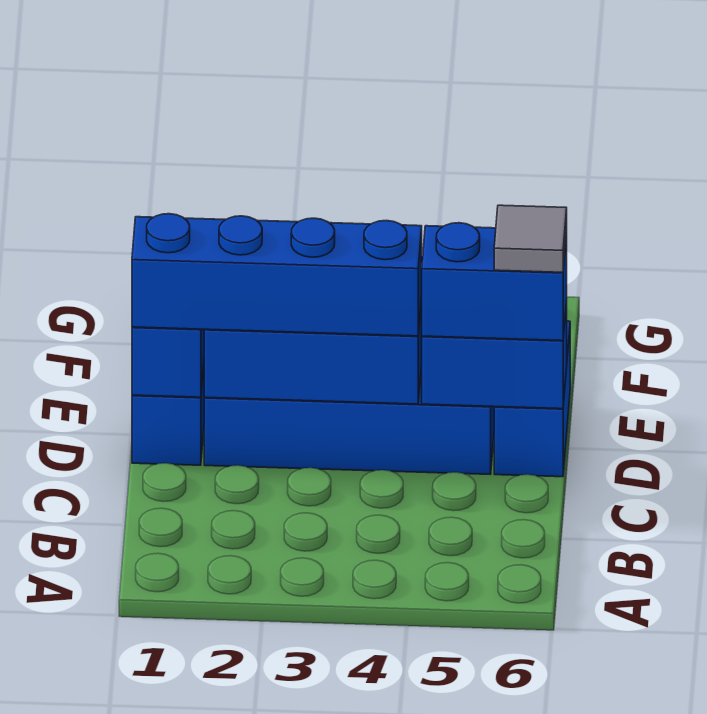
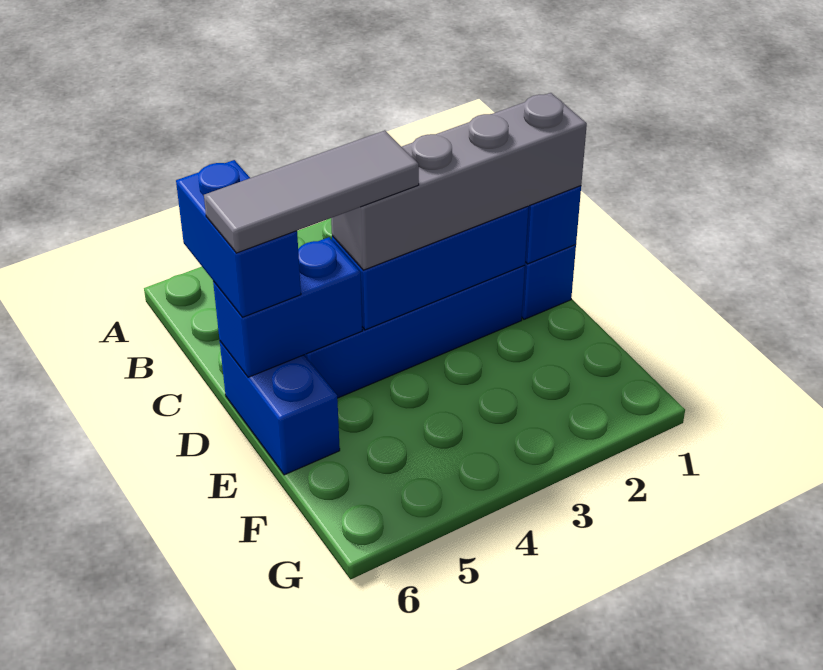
blue brick D1:D4 level 3 -> grey brick D1:D4 level 3
blue brick D5:D6 level 3 -> blue brick C6:D6 level 3
grey tile D6 level 4 -> grey tile D4:D6 level 4

